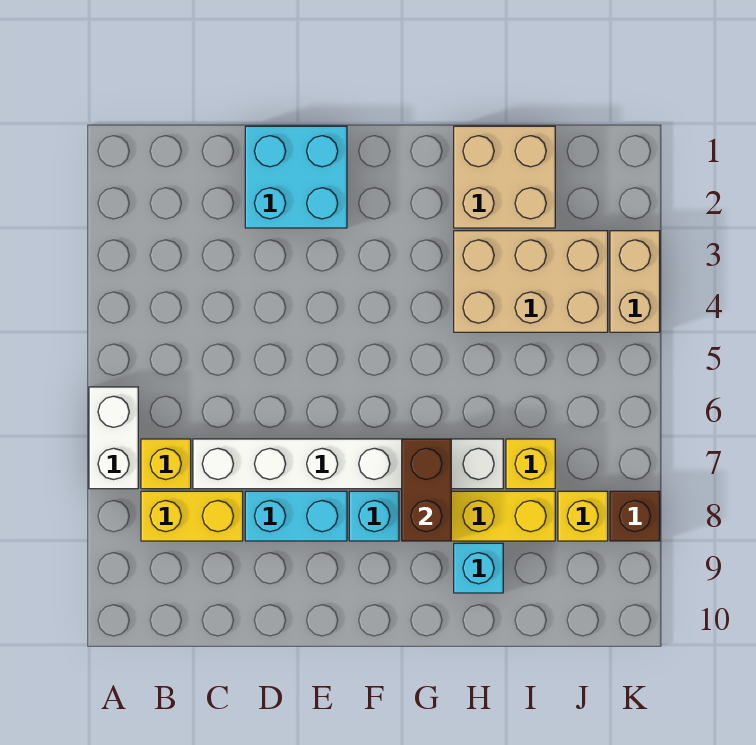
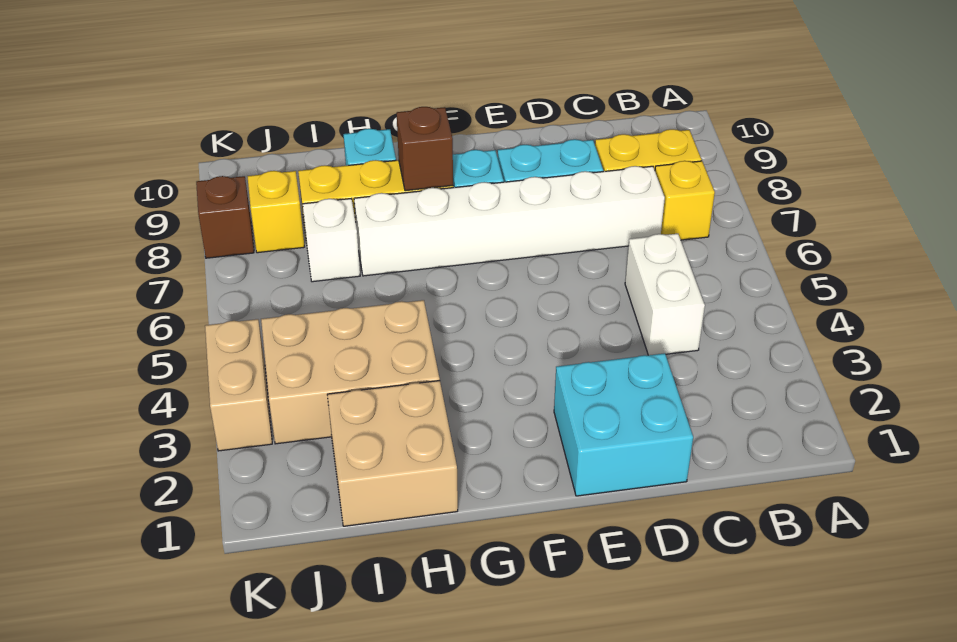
white brick A6:A7 level 1 -> white brick C4:C5 level 1
brown brick G7:G8 level 2 -> brown brick G8 level 2
yellow brick I7 level 1 -> white brick I7 level 1

